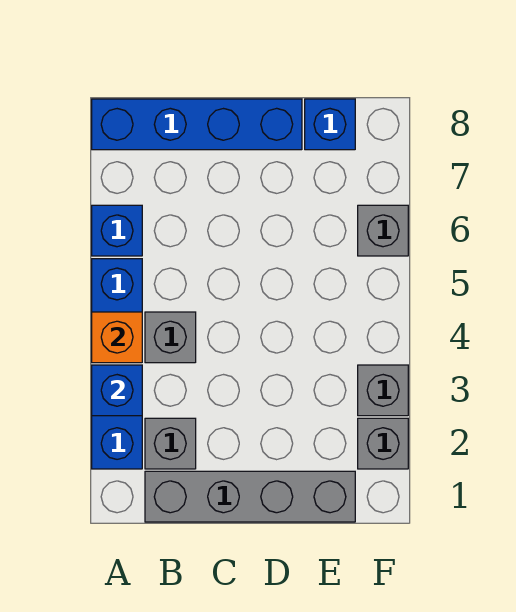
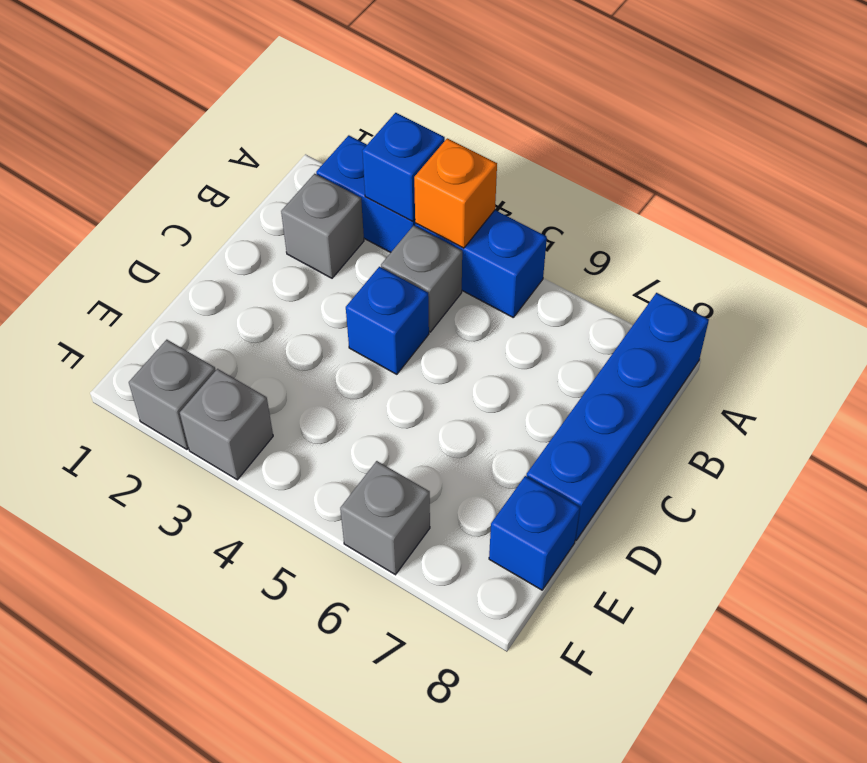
blue brick A6 level 1 -> blue brick C4 level 1
grey brick B1:E1 level 1 -> none

